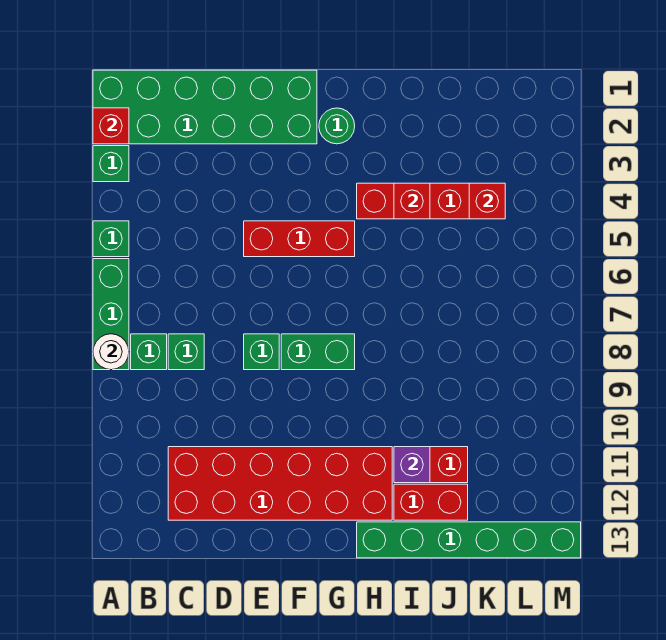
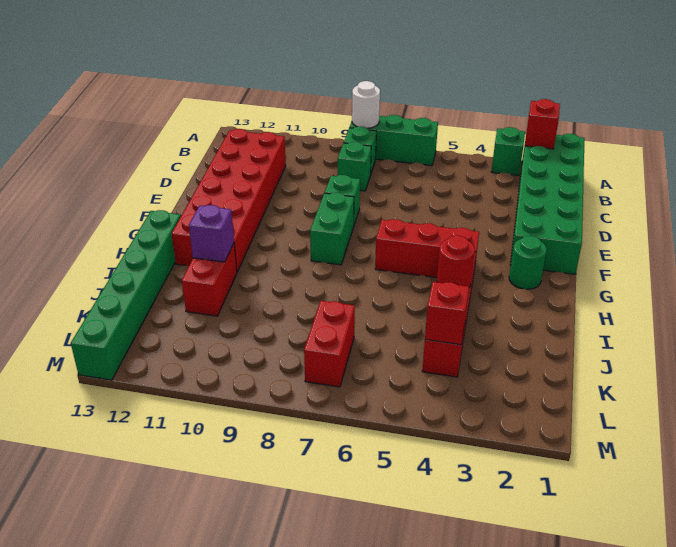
green brick A5 level 1 -> none
red brick E5:G5 level 1 -> red brick G4:G6 level 1
red brick I4 level 2 -> red round brick I4 level 2
red brick I12:J12 level 1 -> red brick K7:L7 level 1

